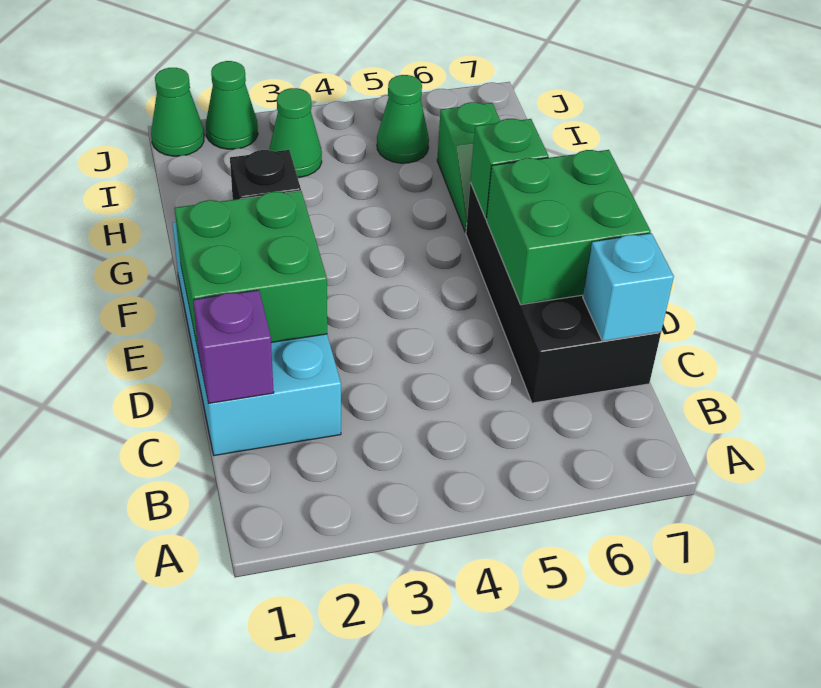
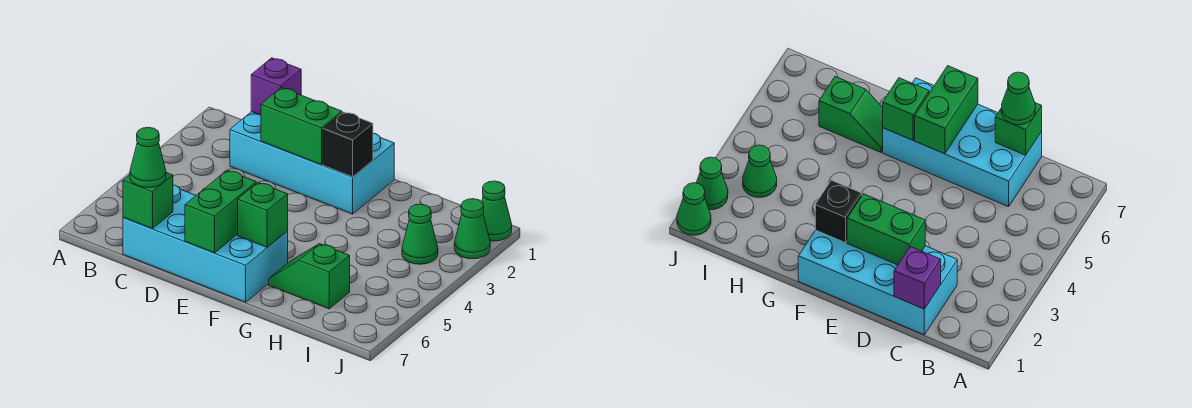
black brick C6:F7 level 1 -> cyan brick C6:F7 level 1
cyan brick C7 level 2 -> green brick C7 level 2
green brick D1:E2 level 2 -> green brick D2:E2 level 2
green brick D6:E7 level 2 -> green brick E6:E7 level 2
green cone I5 level 1 -> green cone C7 level 3

